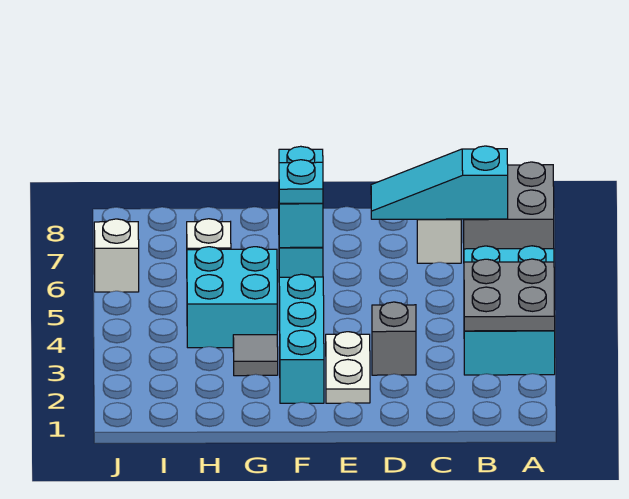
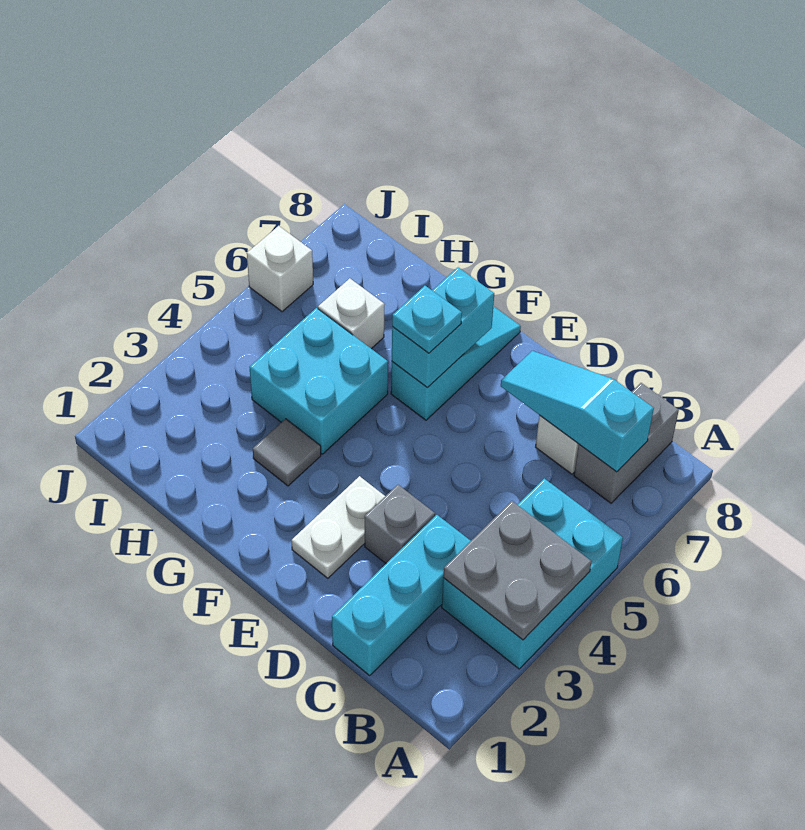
grey brick A7:B8 level 1 -> grey brick B7:B8 level 1
cyan brick F2:F4 level 1 -> cyan brick C1:C3 level 1

